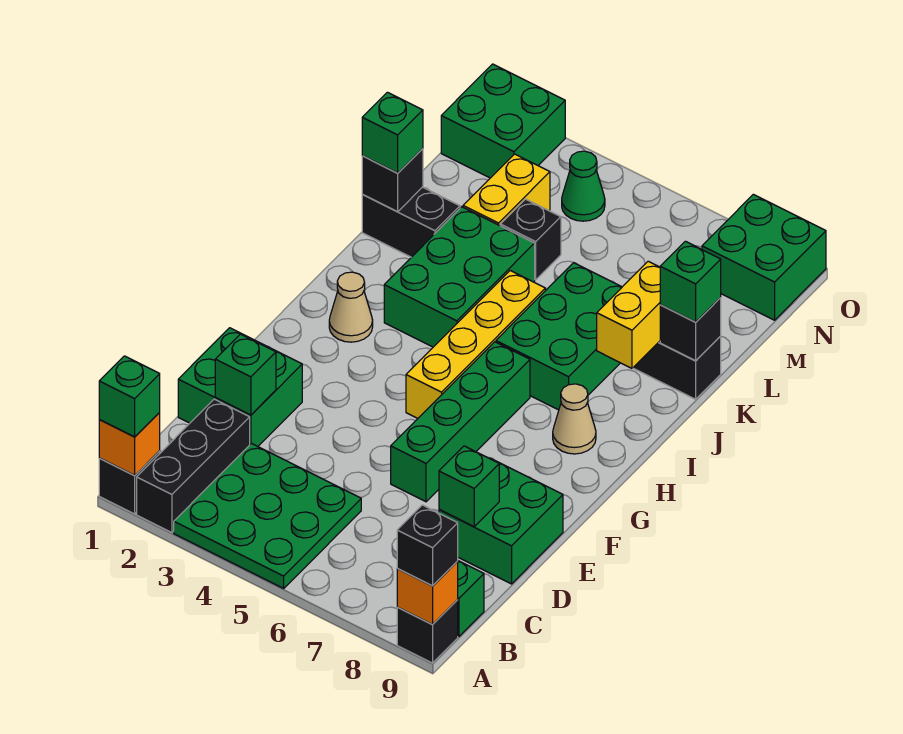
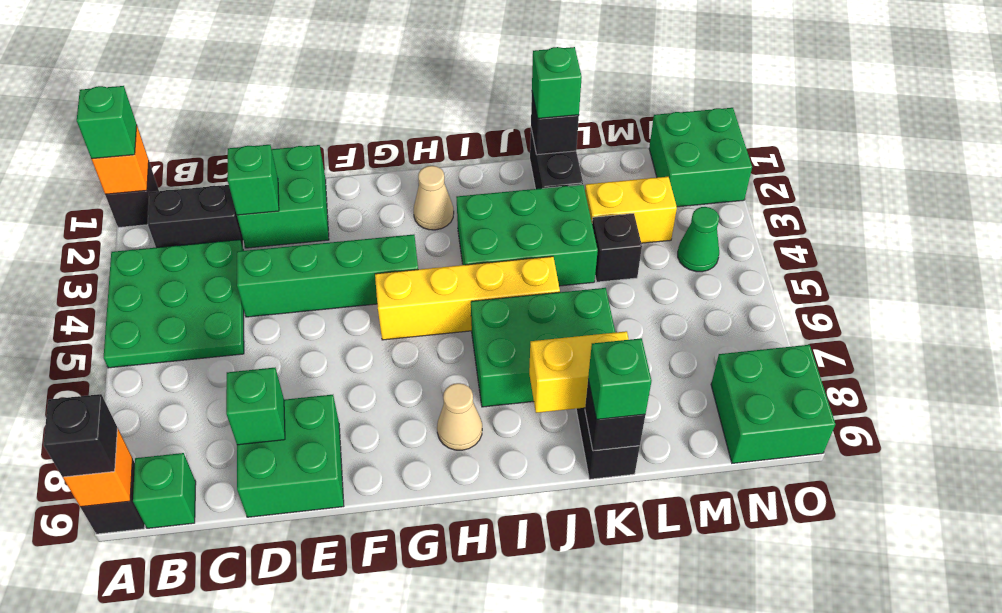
black brick A2:C2 level 1 -> black brick B2:C2 level 1
green brick E6:H6 level 1 -> green brick D4:G4 level 1

